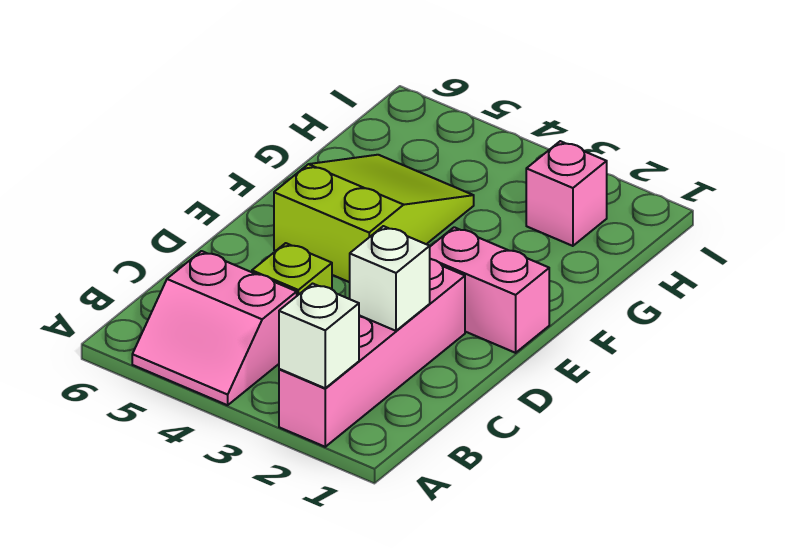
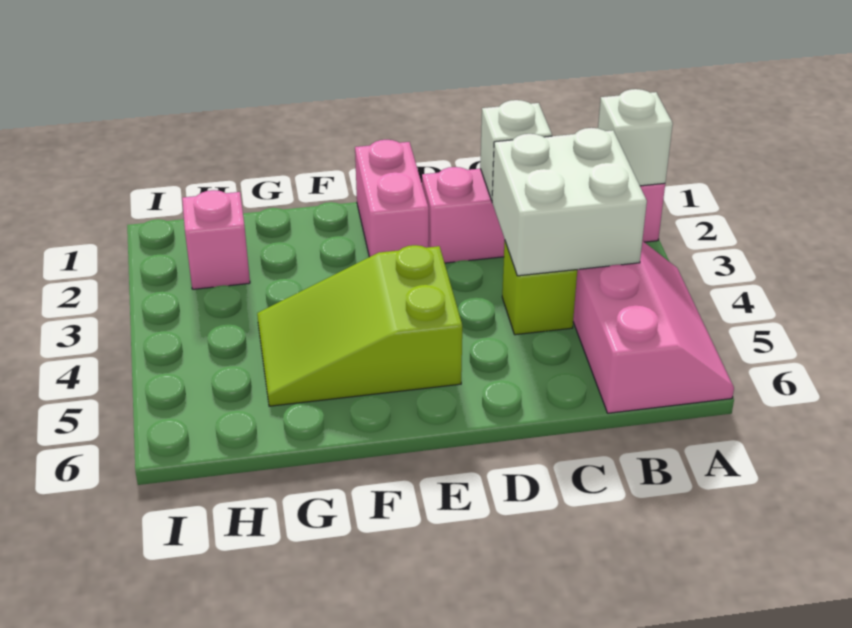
pink slope A4:B5 level 1 top B -> pink slope A4:B6 level 1 top B
none -> white brick B3:C4 level 2

